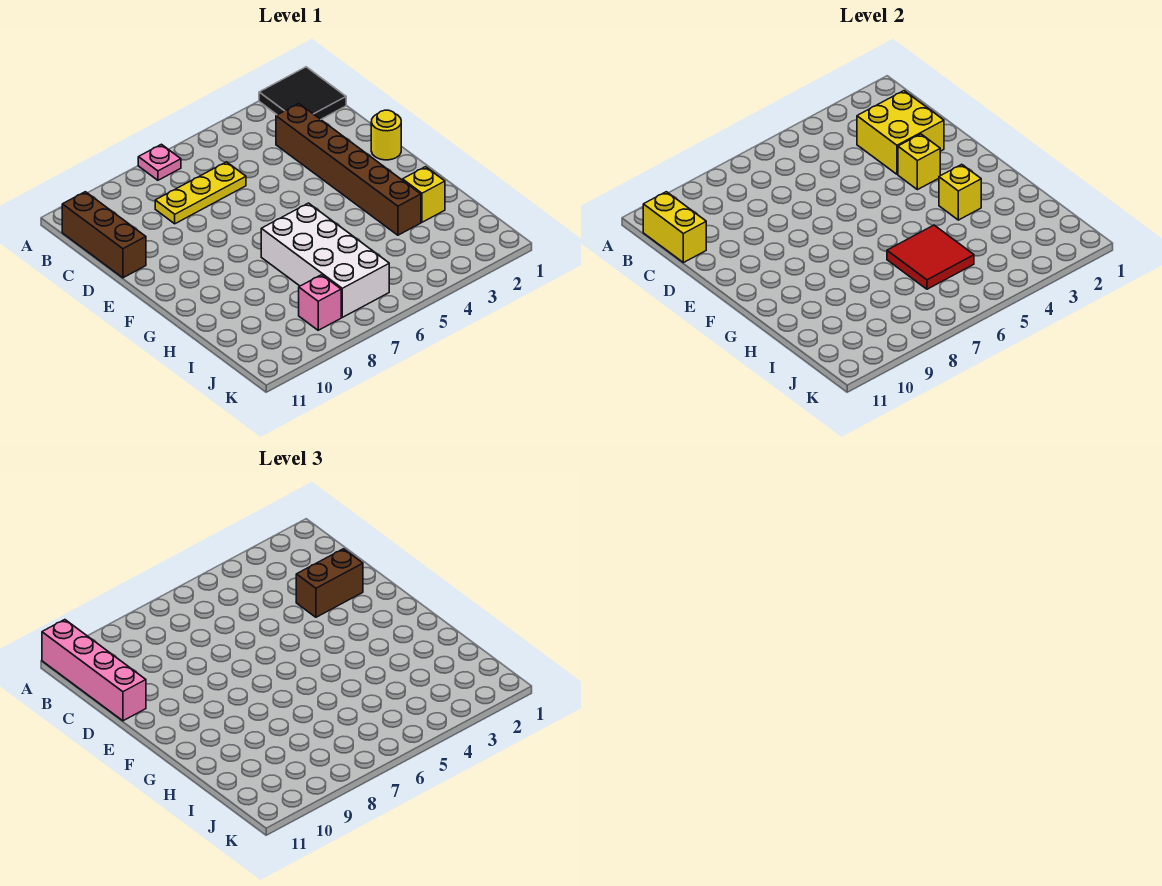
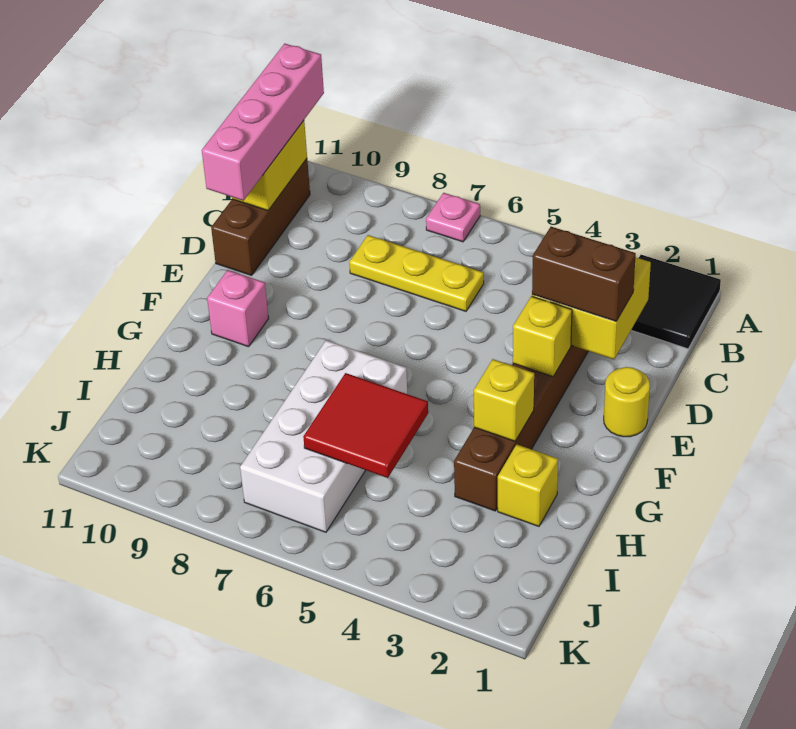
pink brick J8 level 1 -> pink brick F10 level 1

